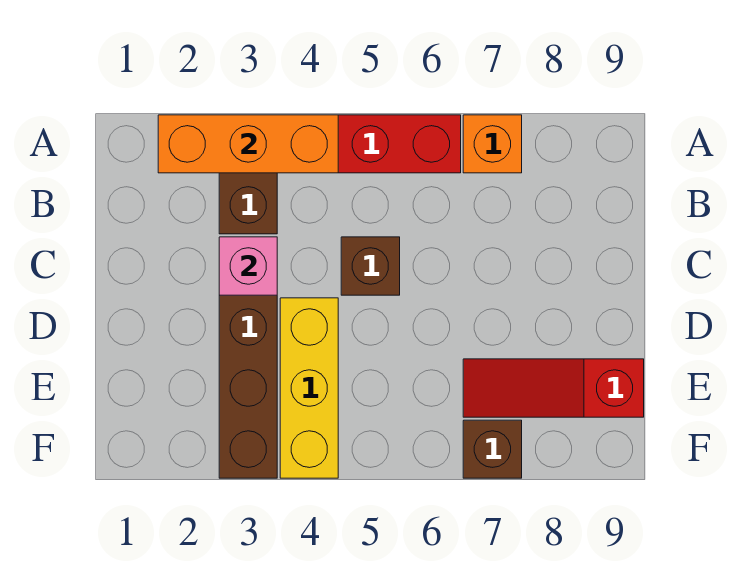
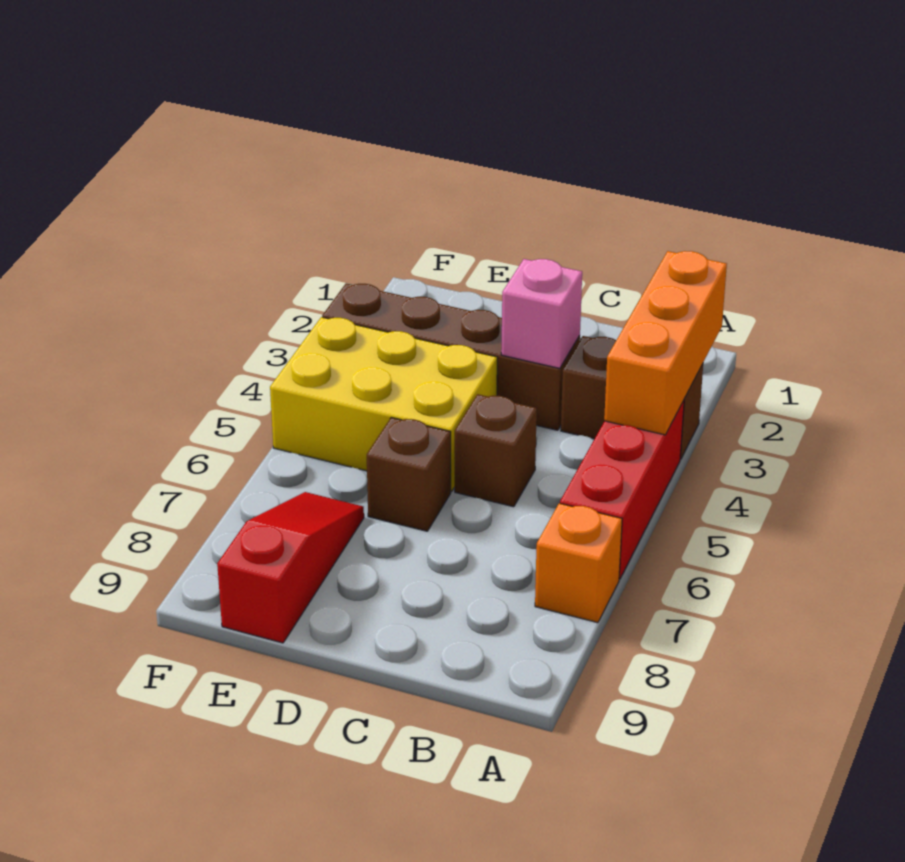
yellow brick D4:F4 level 1 -> yellow brick D4:F5 level 1
brown brick F7 level 1 -> brown brick D6 level 1

